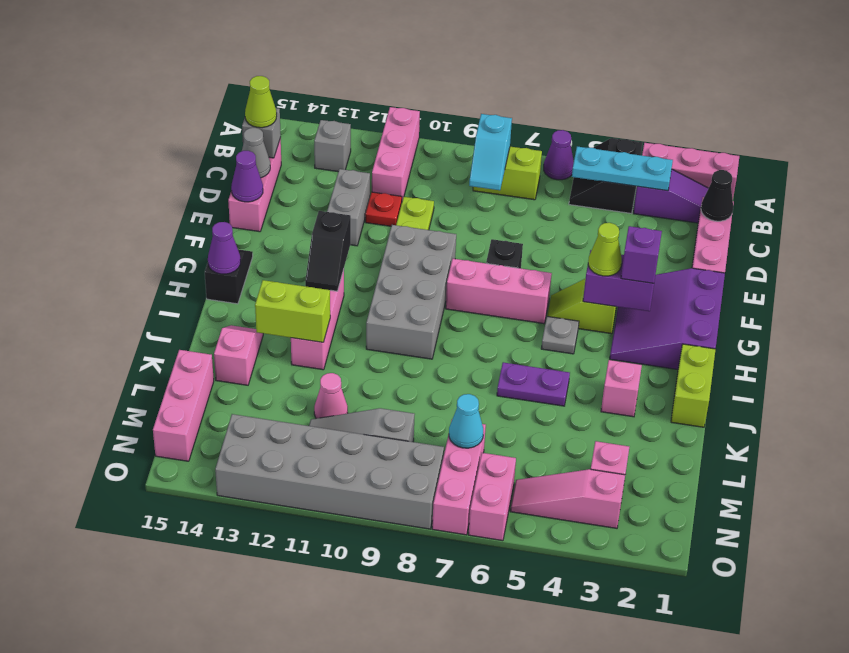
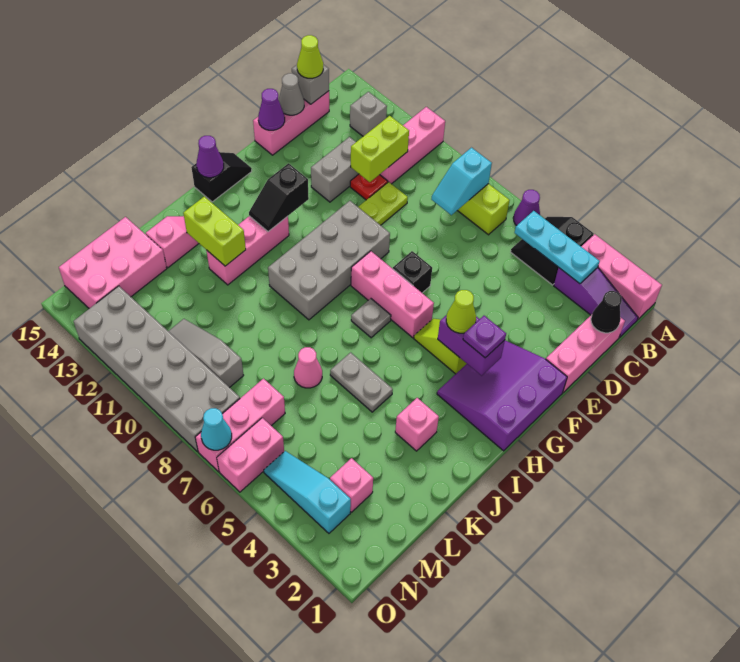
purple brick G3 level 3 -> purple plate G3 level 3
grey plate H5 level 1 -> grey plate H7 level 1
lime brick I1:J1 level 1 -> lime brick C11:D11 level 2
purple plate J5:J6 level 1 -> grey plate J5:J6 level 1
pink cone L11 level 1 -> pink cone K7 level 1
pink brick L15:N15 level 1 -> pink brick L14:N15 level 1
cyan cone M7 level 2 -> cyan cone O7 level 2
pink slope N3:N5 level 1 top 3 -> cyan slope N3:N5 level 1 top 3

